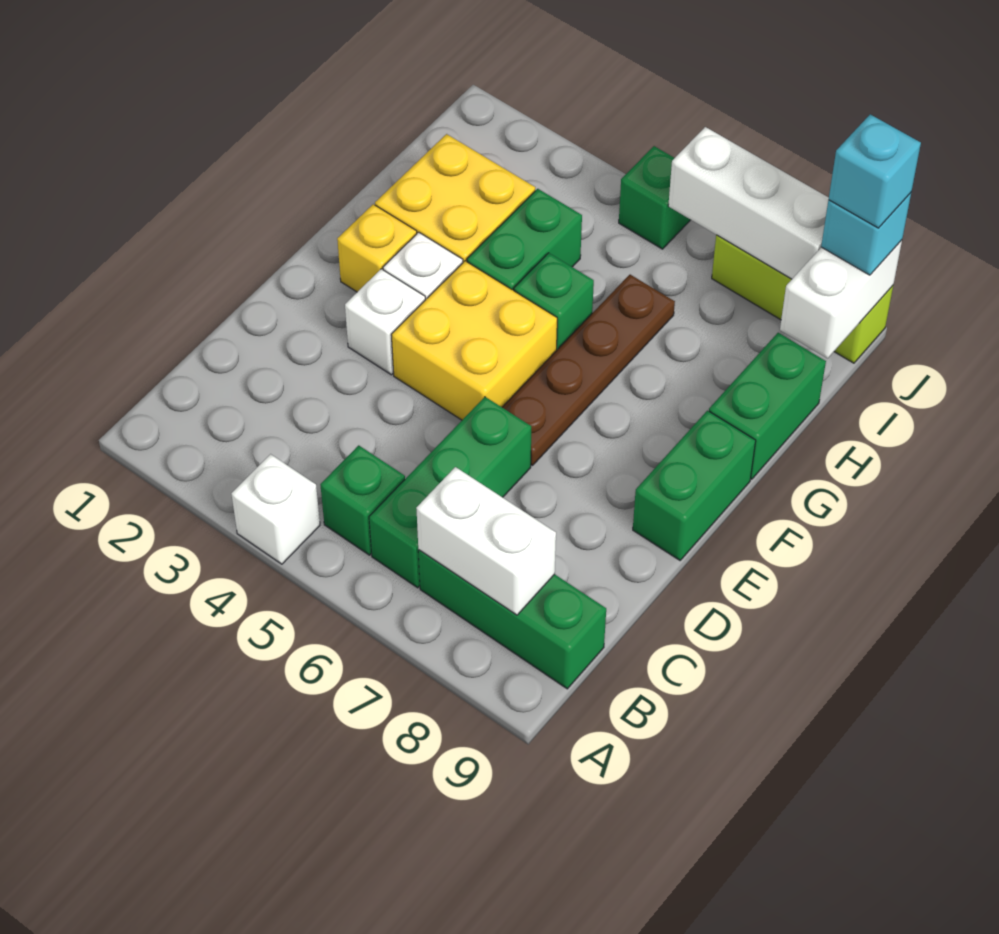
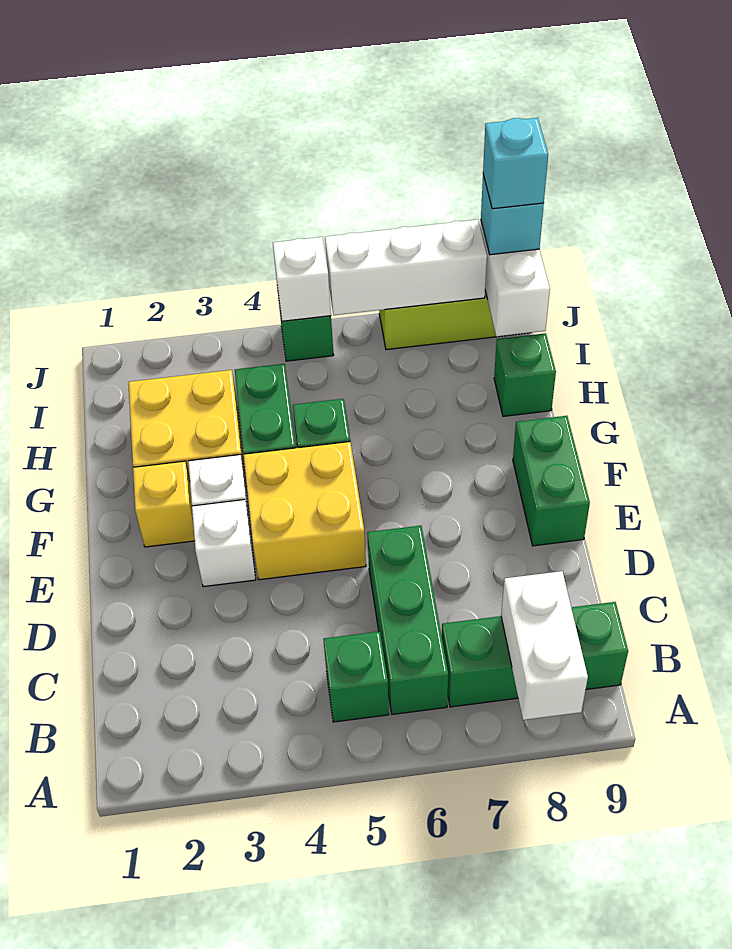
white brick A4 level 1 -> white brick J5 level 2
white brick B7:B8 level 2 -> white brick A8:B8 level 2
brown plate E6:H6 level 1 -> none
green brick G9:H9 level 1 -> green brick H9 level 1

